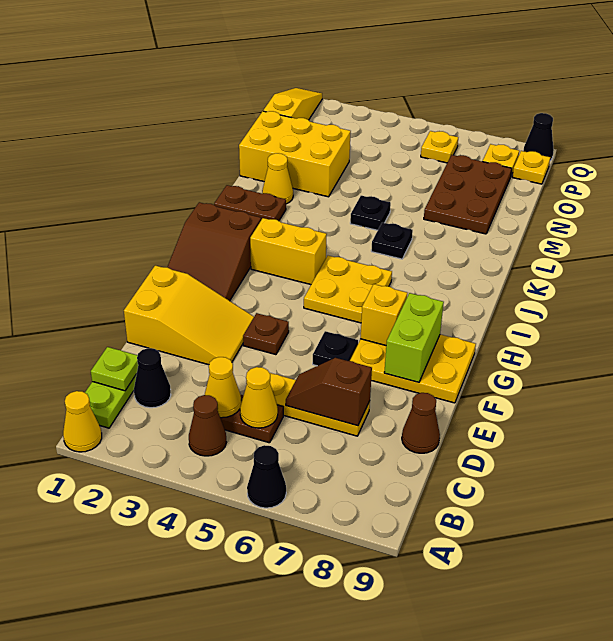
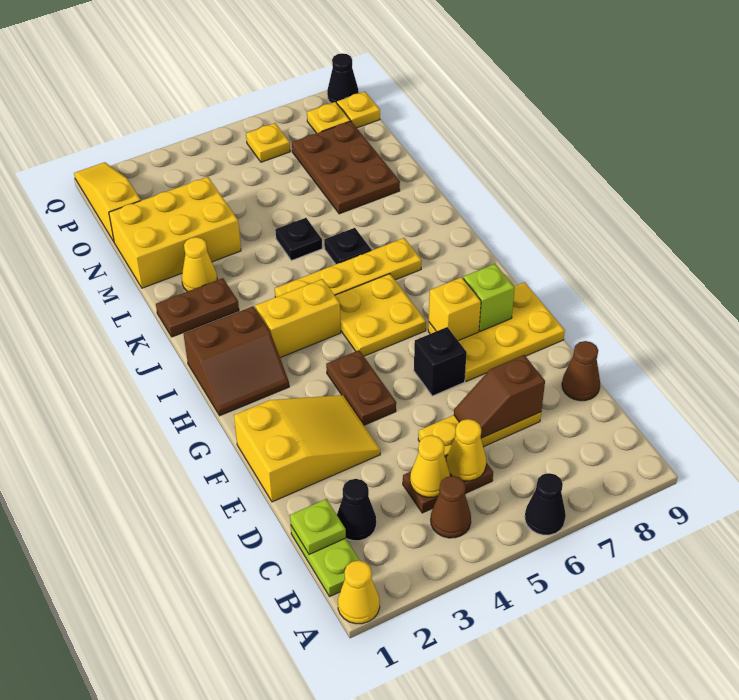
brown plate F4 level 1 -> brown plate F4:G4 level 1
black plate F6 level 1 -> black brick F6 level 1
lime brick F8:G8 level 2 -> lime brick G8 level 2
brown slope G1:I2 level 1 top I -> brown slope H1:I2 level 1 top I
none -> yellow plate J4:J7 level 1

